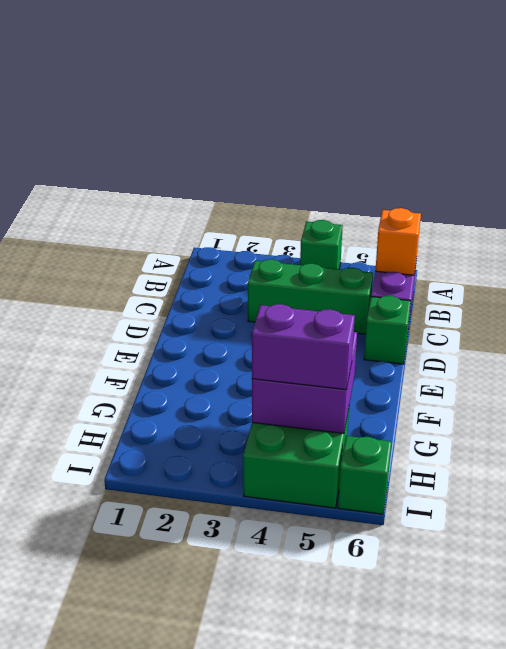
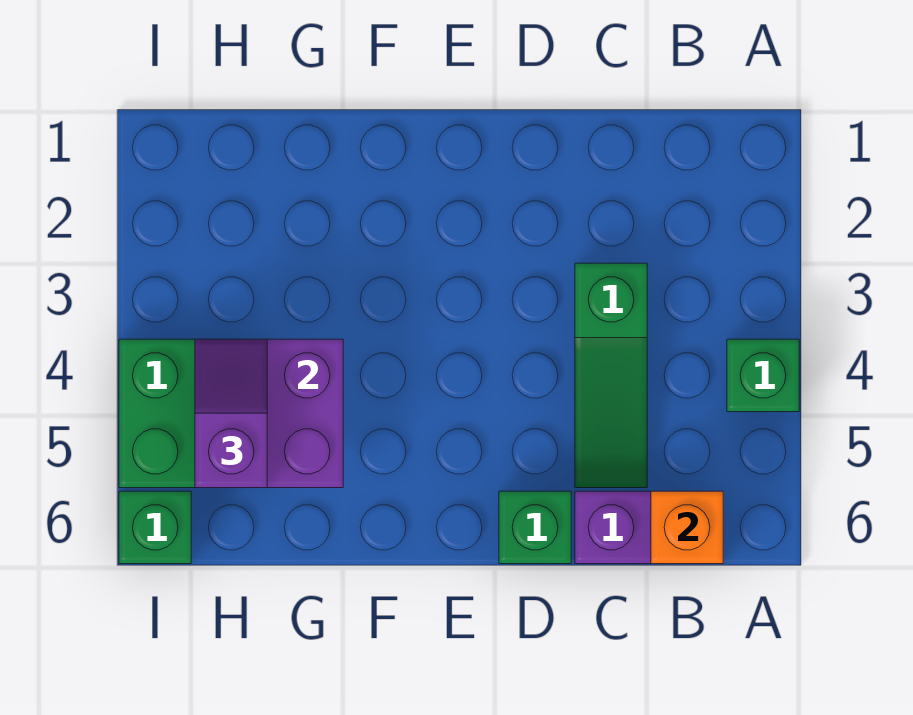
green brick C3:C5 level 1 -> green slope C3:C5 level 1 top 3
purple brick H4:H5 level 3 -> purple slope H4:H5 level 3 top 5

